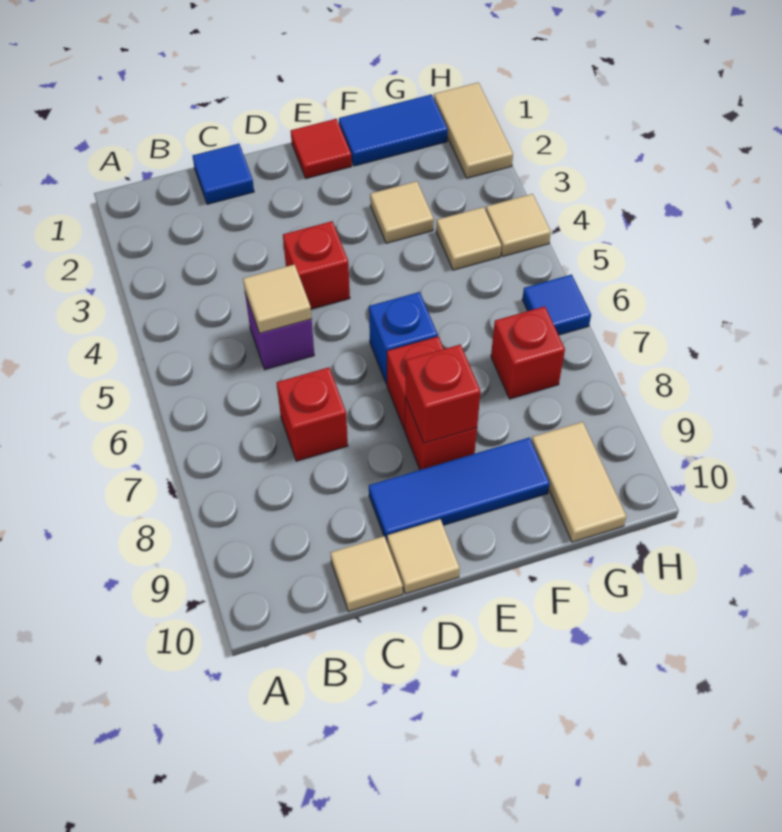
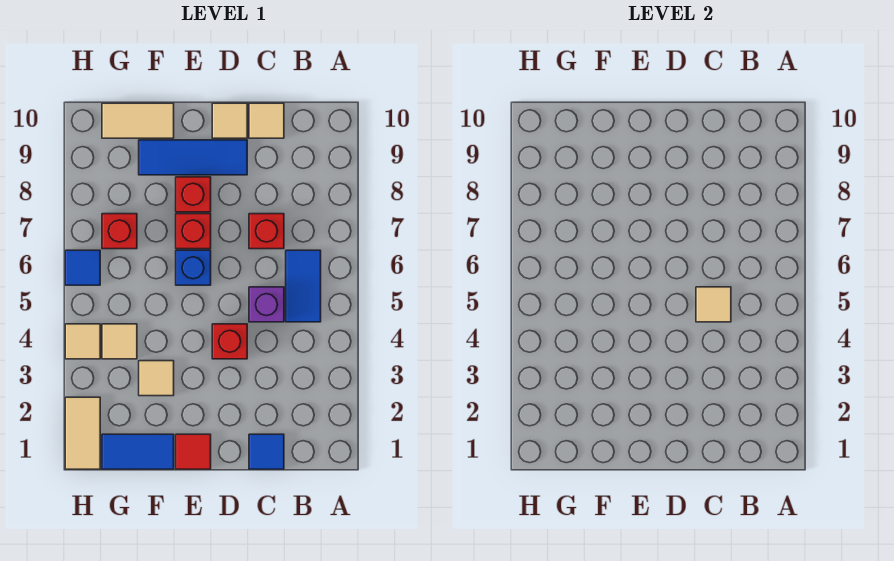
none -> blue tile B5:B6 level 1
red brick E8 level 2 -> none
tan tile G9:G10 level 1 -> tan tile F10:G10 level 1

